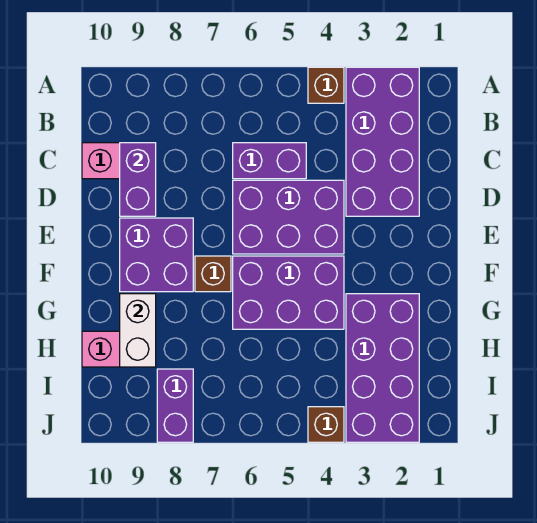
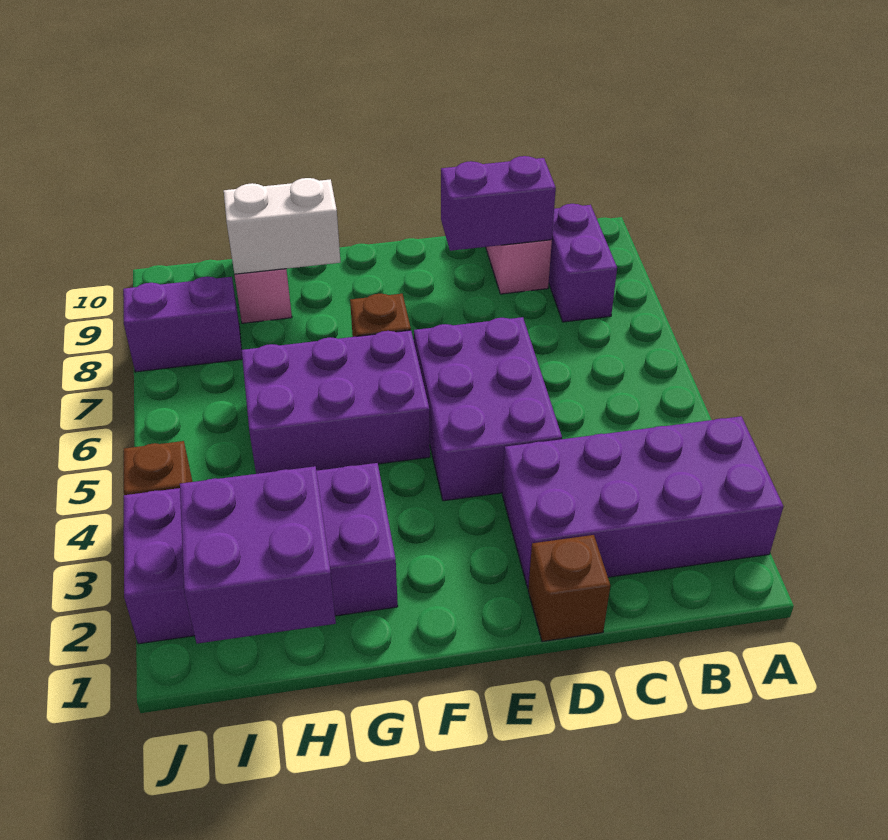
brown brick A4 level 1 -> brown brick D1 level 1
purple brick C5:C6 level 1 -> purple brick B8:B9 level 1
purple brick E8:F9 level 1 -> purple brick H1:I2 level 2
purple brick F4:G6 level 1 -> purple brick F5:H6 level 1

